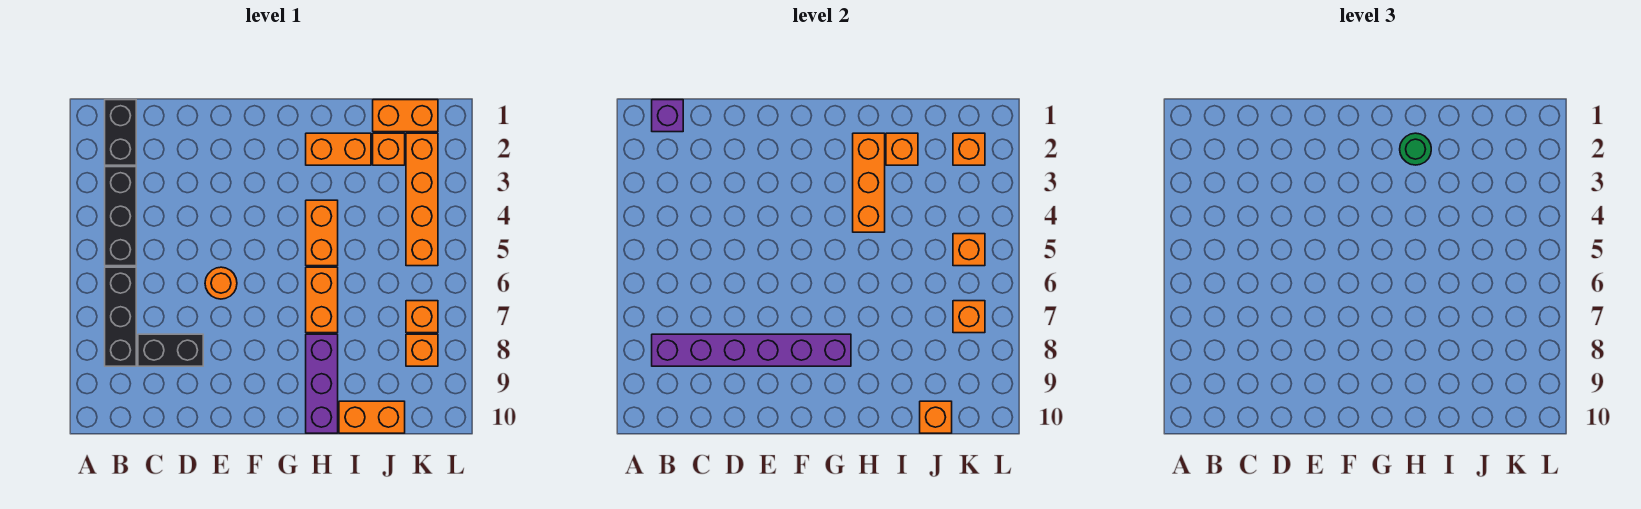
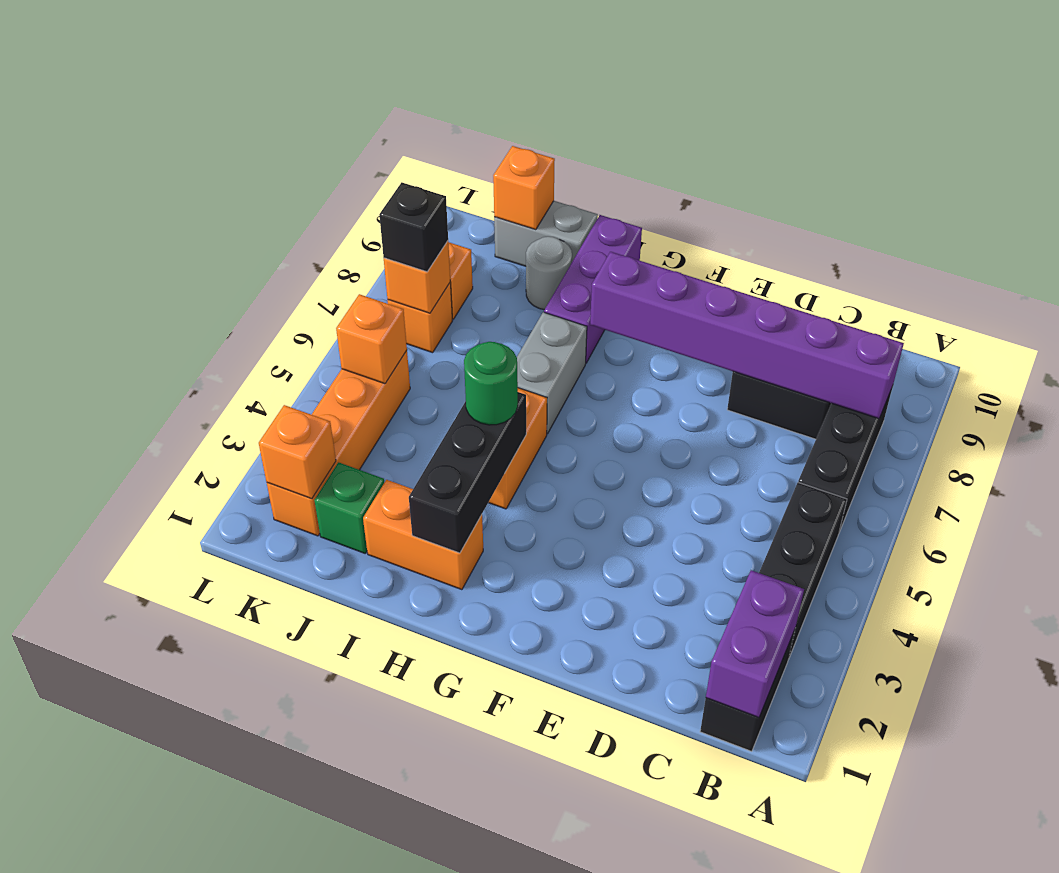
purple brick B1 level 2 -> purple brick B1:B2 level 2
orange round brick E6 level 1 -> none
orange brick H2:H4 level 2 -> black brick H2:H4 level 2
green round brick H2 level 3 -> green round brick H4 level 3
orange brick H6:H7 level 1 -> grey brick H6:H7 level 1
orange brick I2 level 2 -> none
none -> grey round brick I9 level 1
orange brick I10:J10 level 1 -> grey brick I10:J10 level 1
orange brick J1:K1 level 1 -> none
orange brick J2 level 1 -> green brick J2 level 1
none -> black brick K7 level 3

